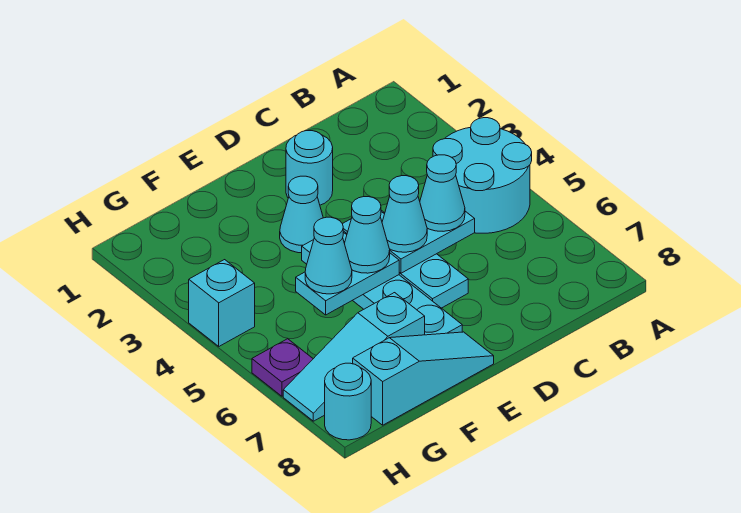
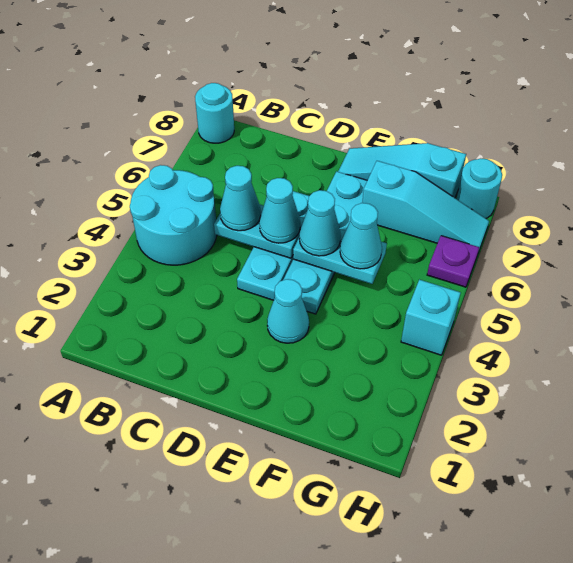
cyan round brick D2 level 1 -> cyan round brick A8 level 1

